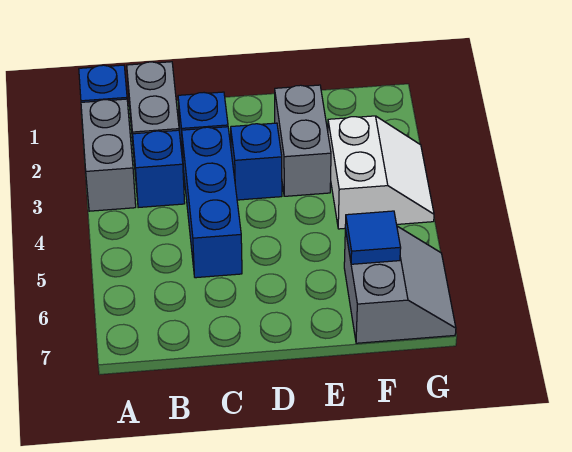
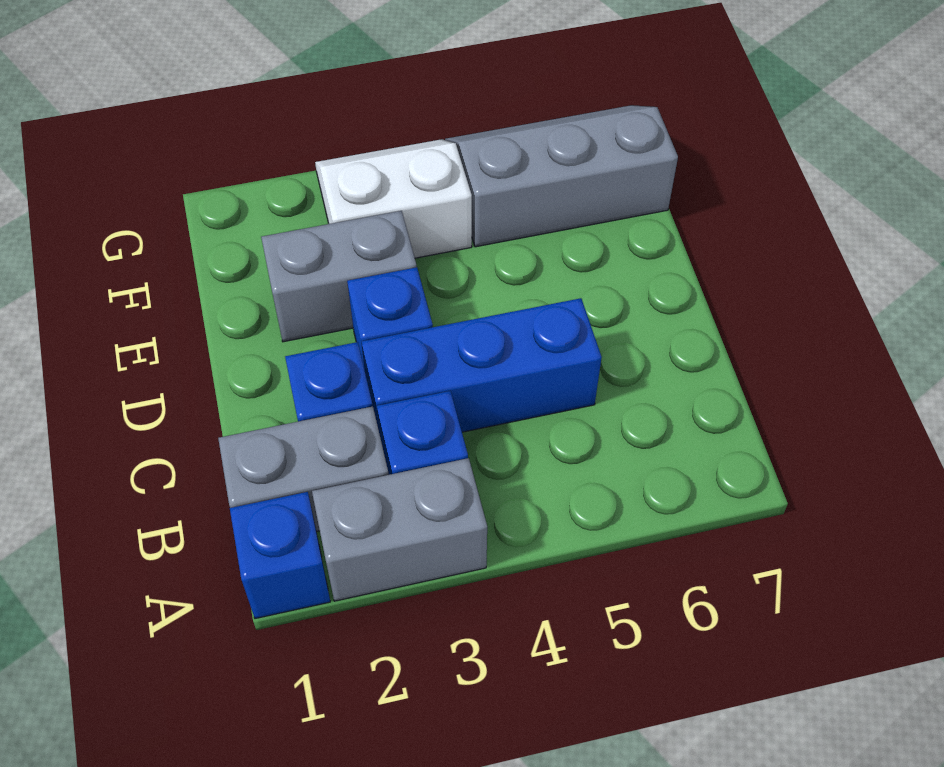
grey slope F6:G7 level 1 top F -> grey slope F5:G7 level 1 top F
blue tile F6 level 2 -> none

